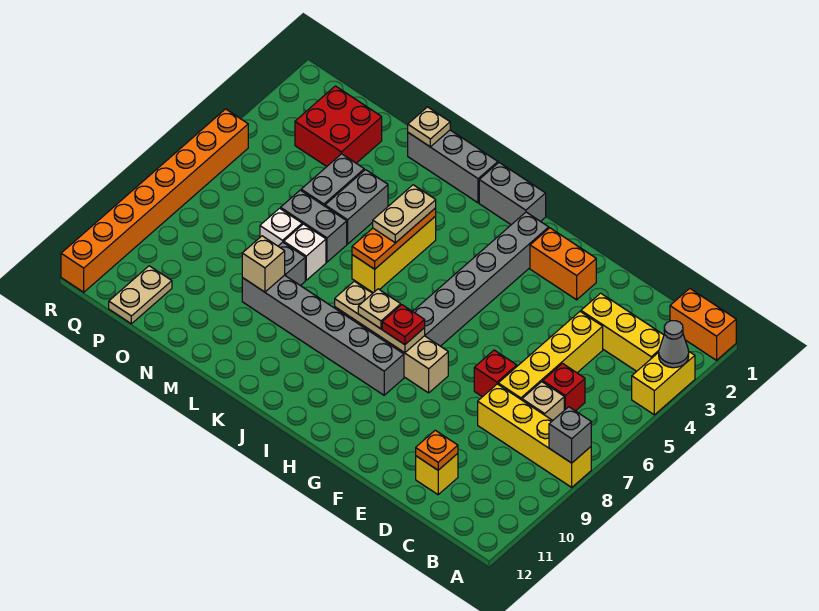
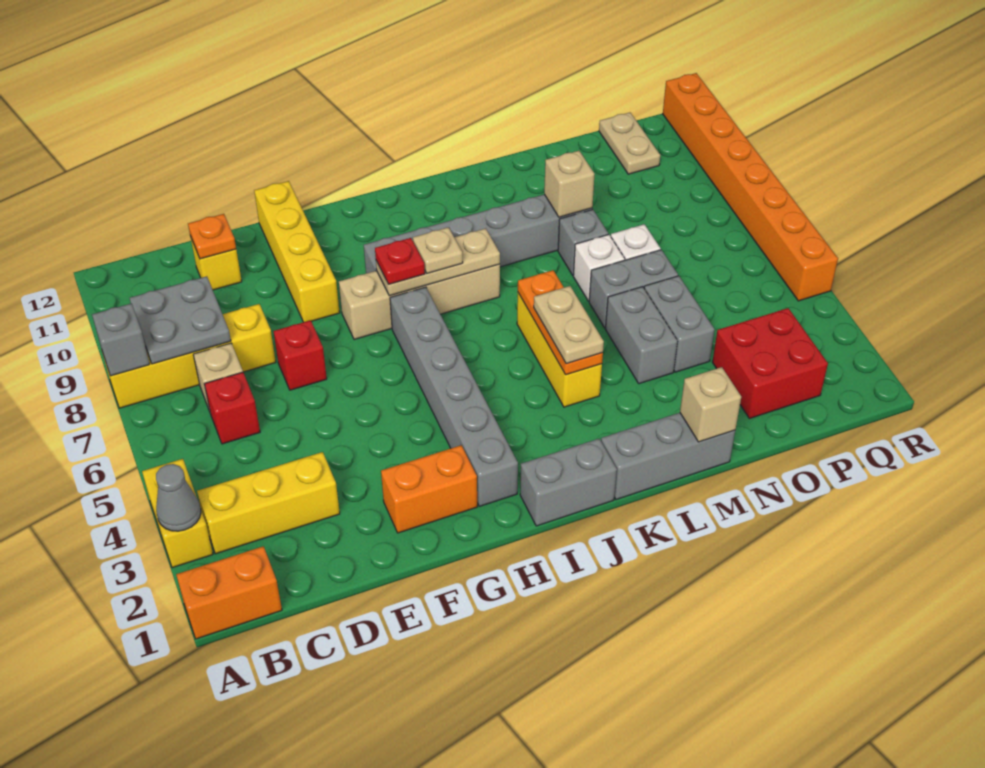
none -> grey plate B8:C9 level 2
yellow brick D4:D7 level 1 -> yellow brick F9:F12 level 1
tan plate M1 level 2 -> tan brick M1 level 2

